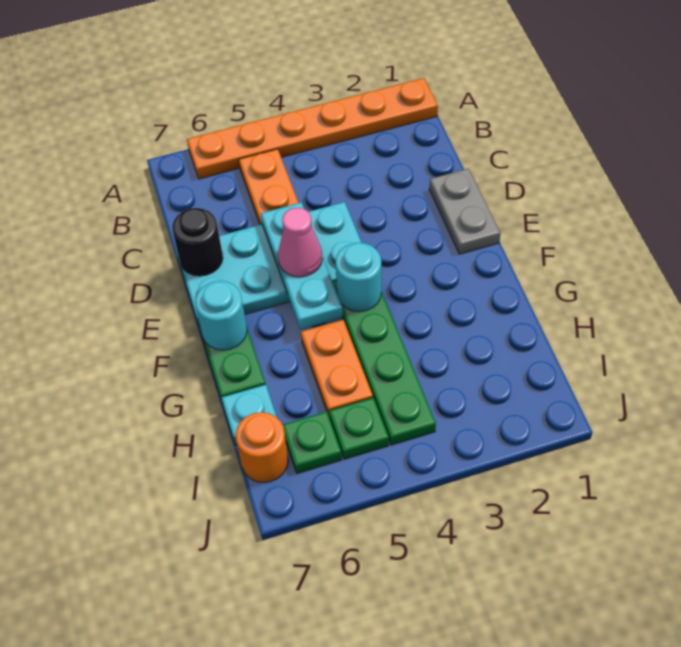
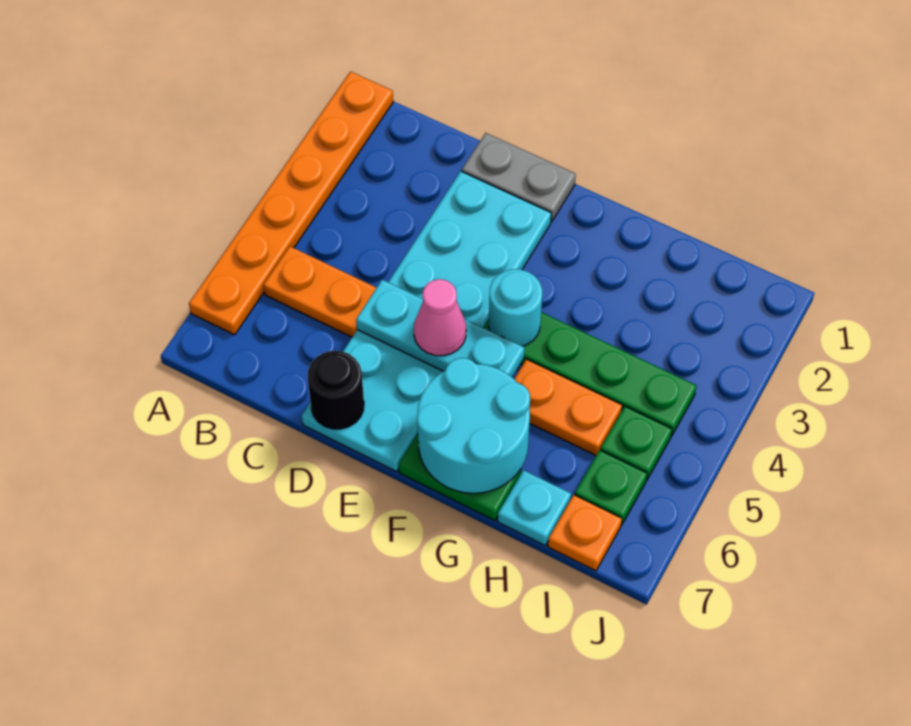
cyan plate D4:E7 level 1 -> cyan plate D2:E7 level 1
cyan round brick F7 level 2 -> cyan round brick F6:G7 level 2
orange round brick I7 level 1 -> orange plate I7 level 1

